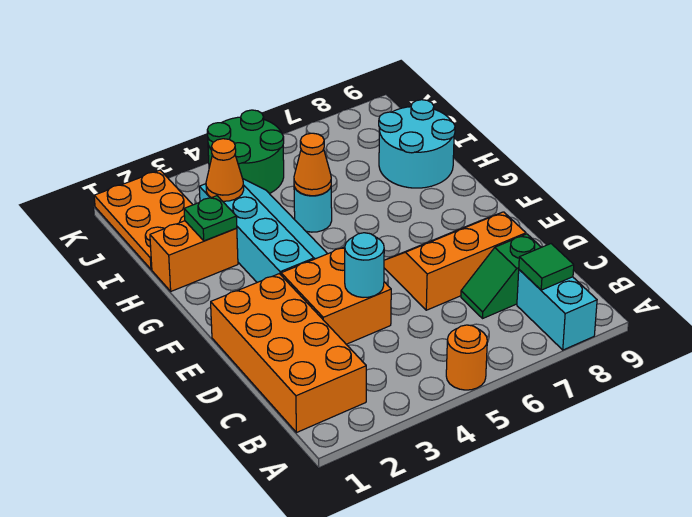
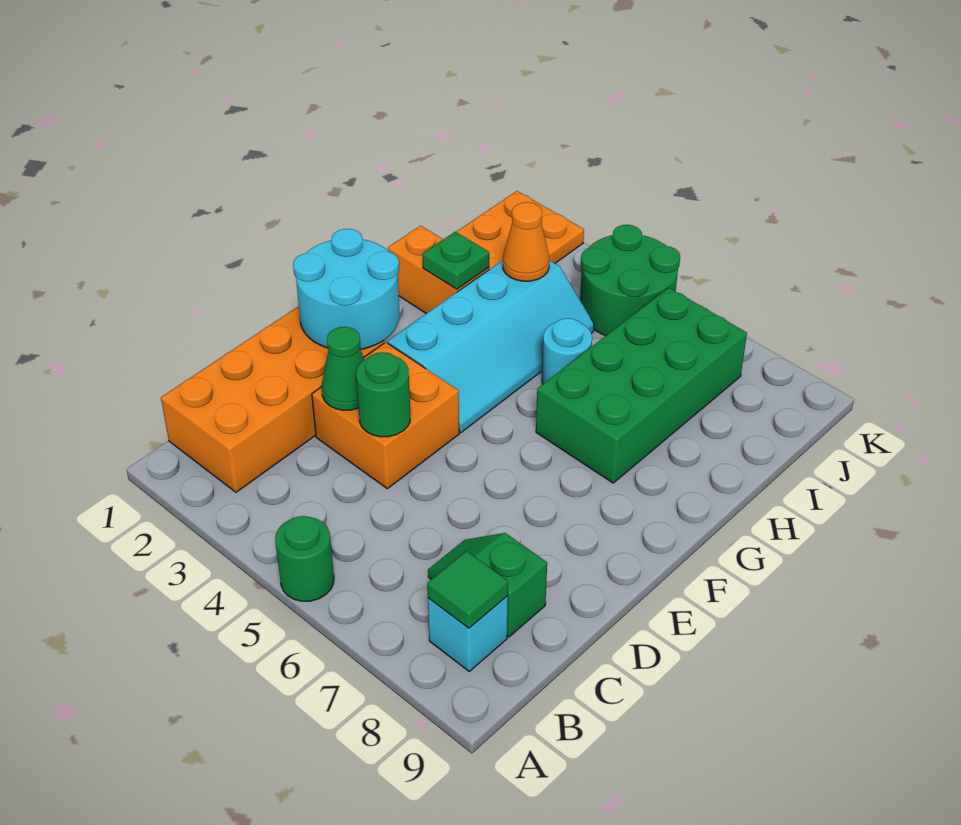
orange round brick A5 level 1 -> green round brick A5 level 1
cyan brick A8:B8 level 1 -> cyan brick B8 level 1
none -> green cone D3 level 2
cyan round brick D4 level 2 -> green round brick D4 level 2
orange slope D6:E8 level 1 top D -> none
none -> green brick G6:J7 level 1
orange cone H5 level 2 -> none
cyan round brick H8:I9 level 1 -> cyan round brick E1:F2 level 2

